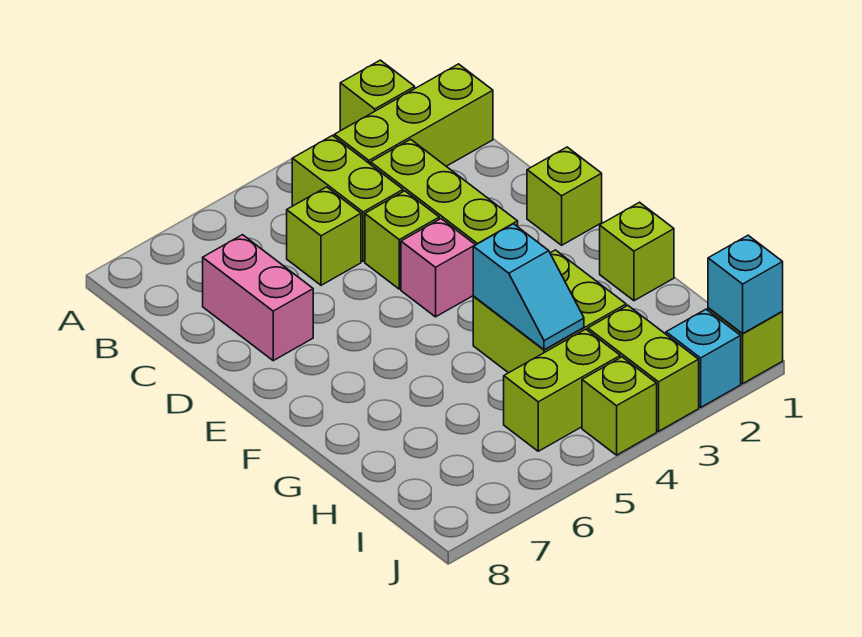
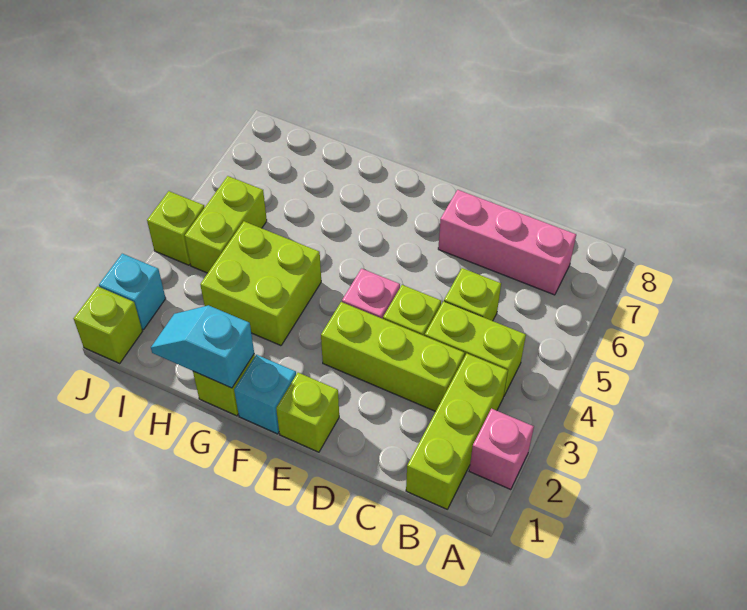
lime brick A2 level 1 -> pink brick A2 level 1
pink brick C7:D7 level 1 -> pink brick B7:D7 level 1
cyan slope G4:H4 level 2 top G -> cyan slope G1:H1 level 2 top G
lime brick I3:J3 level 1 -> none
cyan brick J1 level 2 -> cyan brick F1 level 1

